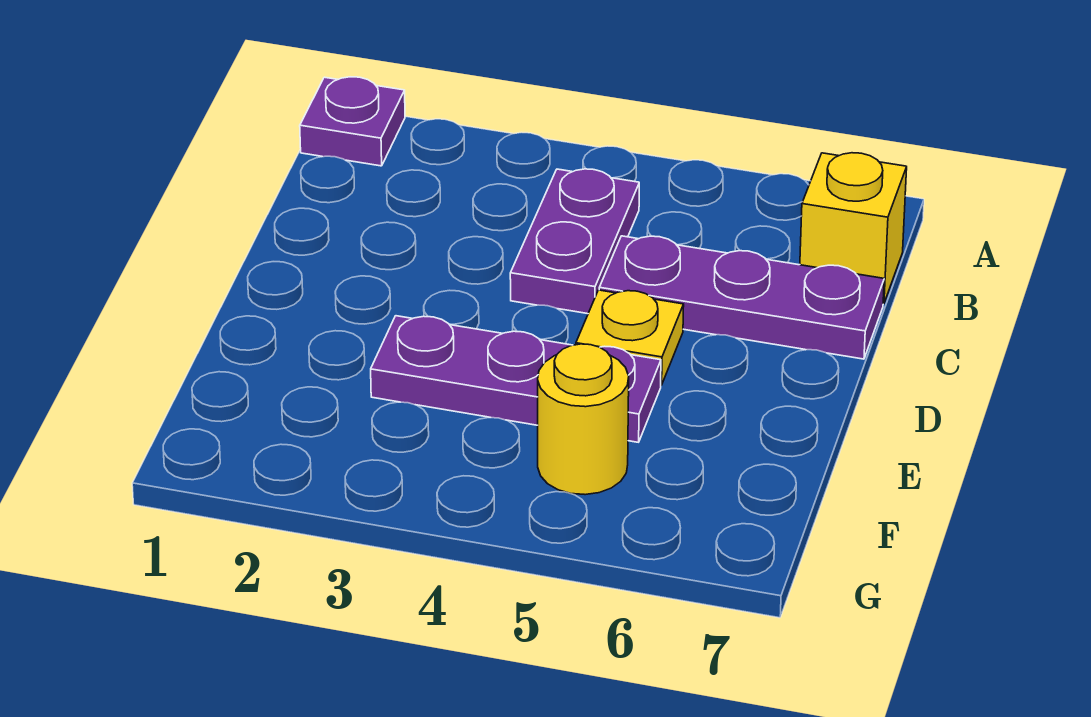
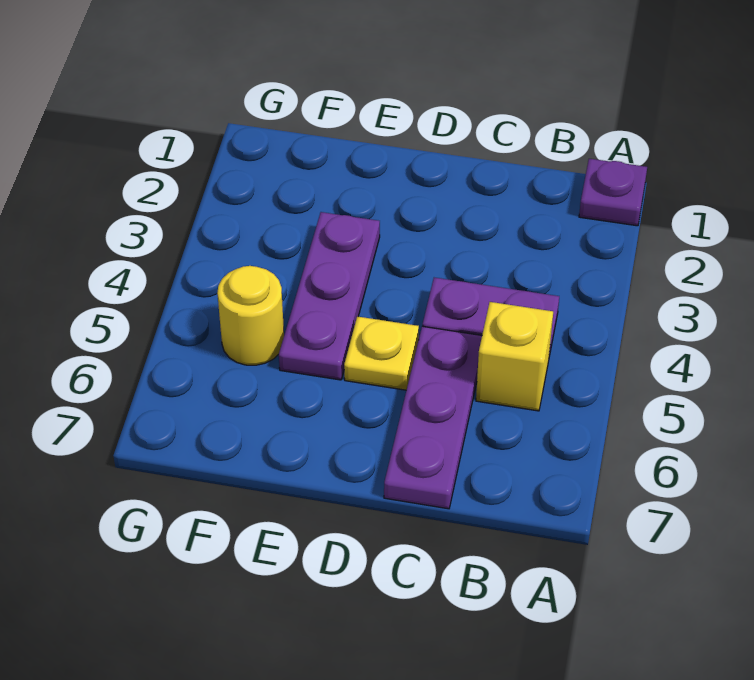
yellow brick B7 level 1 -> yellow brick B5 level 1

